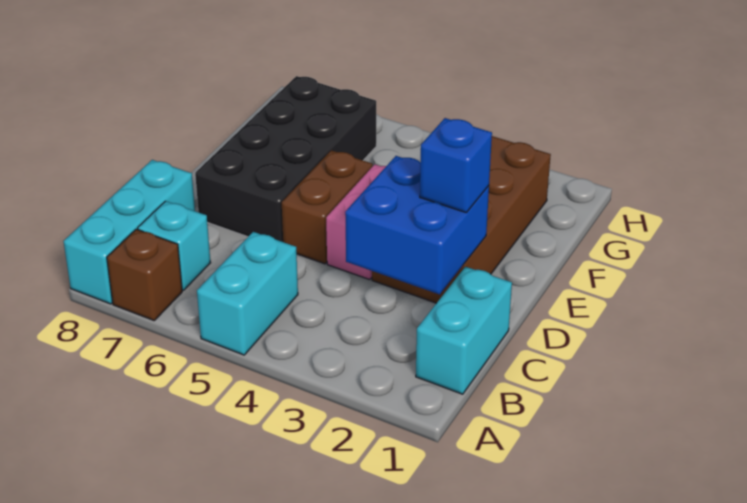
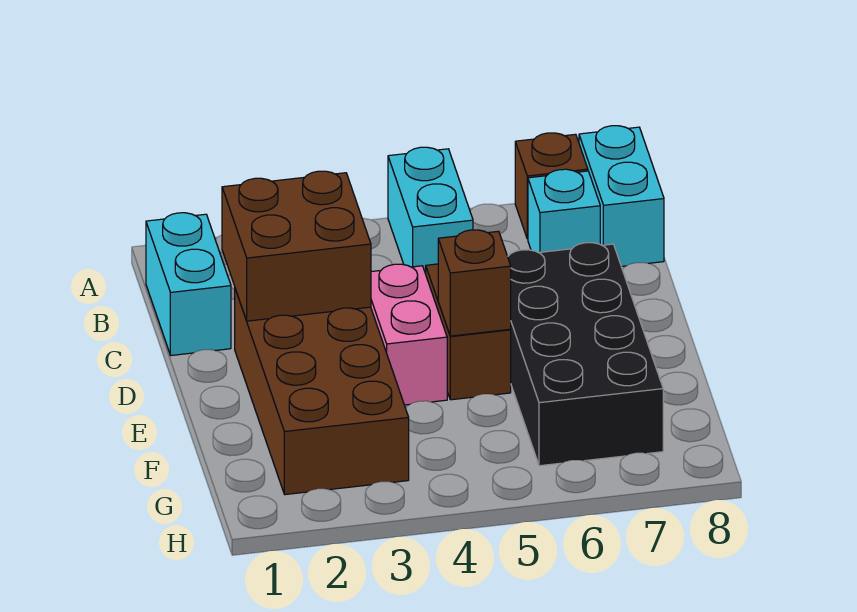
cyan brick A8:C8 level 1 -> cyan brick A8:B8 level 1
blue brick C2:D3 level 2 -> brown brick C2:D3 level 2
blue brick D2 level 3 -> none
none -> brown brick E5 level 2

